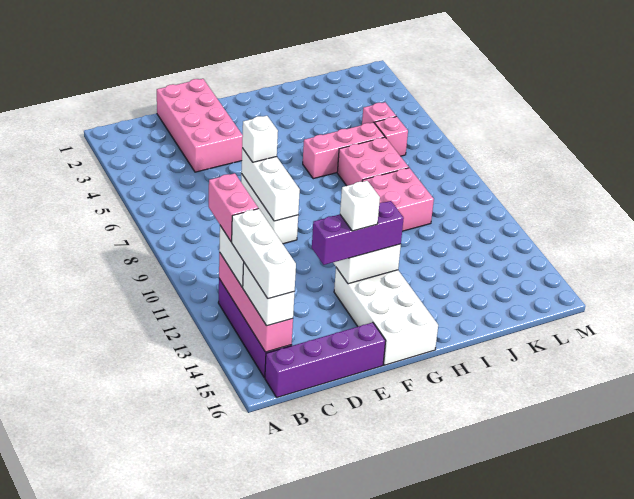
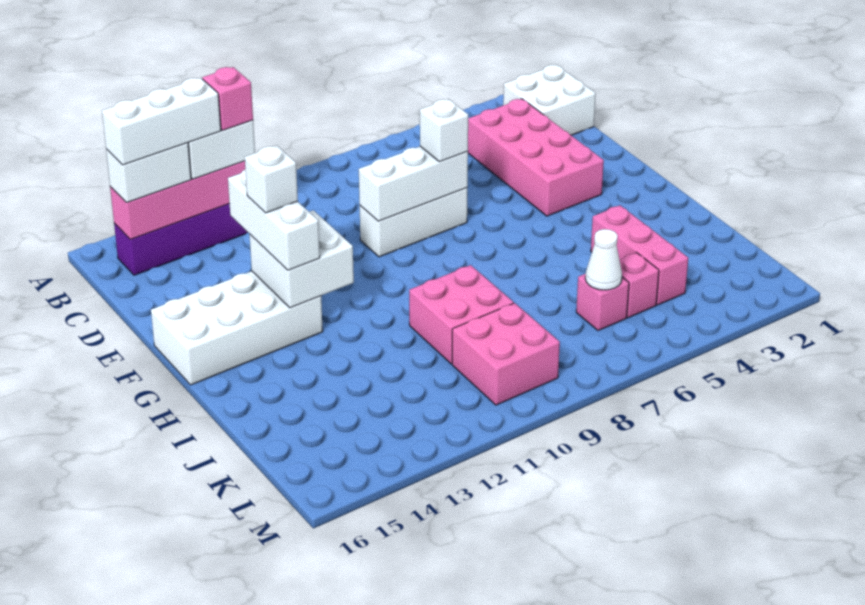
none -> white brick B1:C2 level 1
pink brick B11:B12 level 4 -> pink brick B12 level 4
purple brick B16:E16 level 1 -> none
pink brick D1:E4 level 1 -> pink brick C3:F4 level 1
purple brick E13:G13 level 3 -> white brick E13:G13 level 3
pink brick H6:J6 level 1 -> pink brick I4:K4 level 1
pink brick I7:J8 level 1 -> pink brick K9:L10 level 1
none -> white cone K6 level 2

